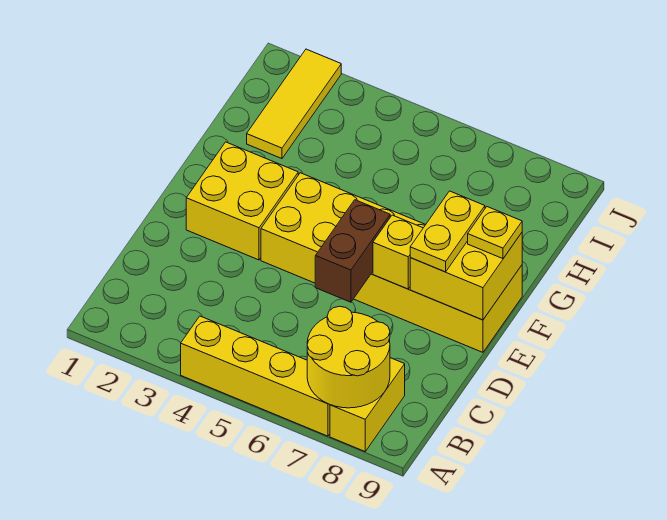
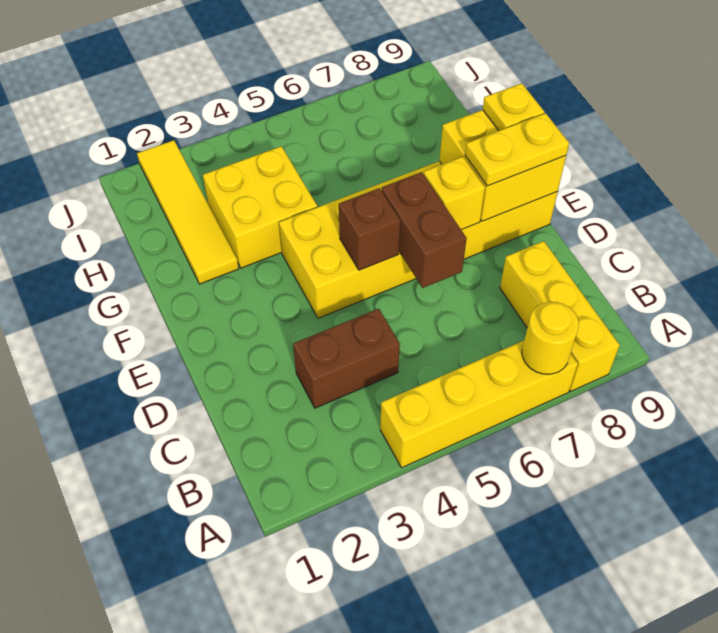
yellow round brick A7:B8 level 2 -> yellow round brick A7 level 2
yellow brick A8:B8 level 1 -> yellow brick A8:C8 level 1
none -> brown brick C3:C4 level 1
yellow brick E2:F3 level 1 -> yellow brick G3:H4 level 1
none -> brown brick E5 level 2
yellow plate E8:F8 level 3 -> yellow plate E8:E9 level 3
yellow tile H2:J2 level 1 -> yellow tile G2:J2 level 1

